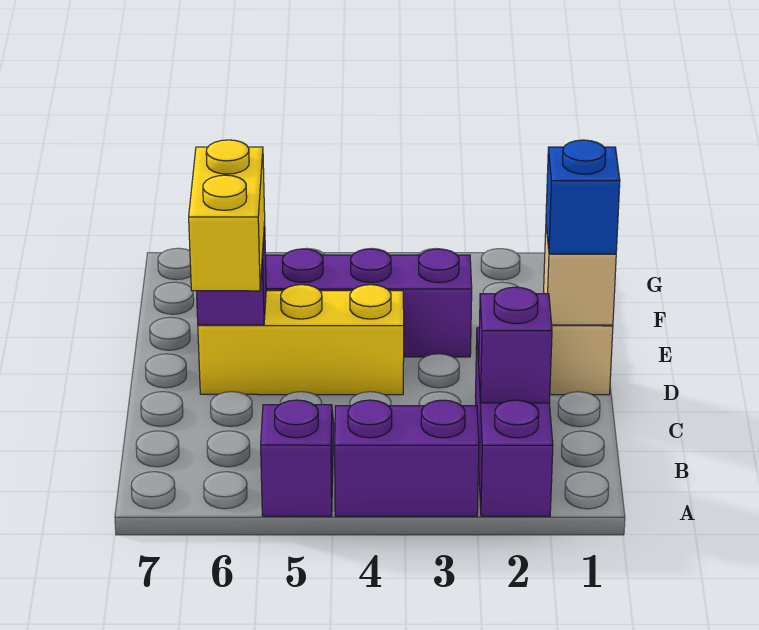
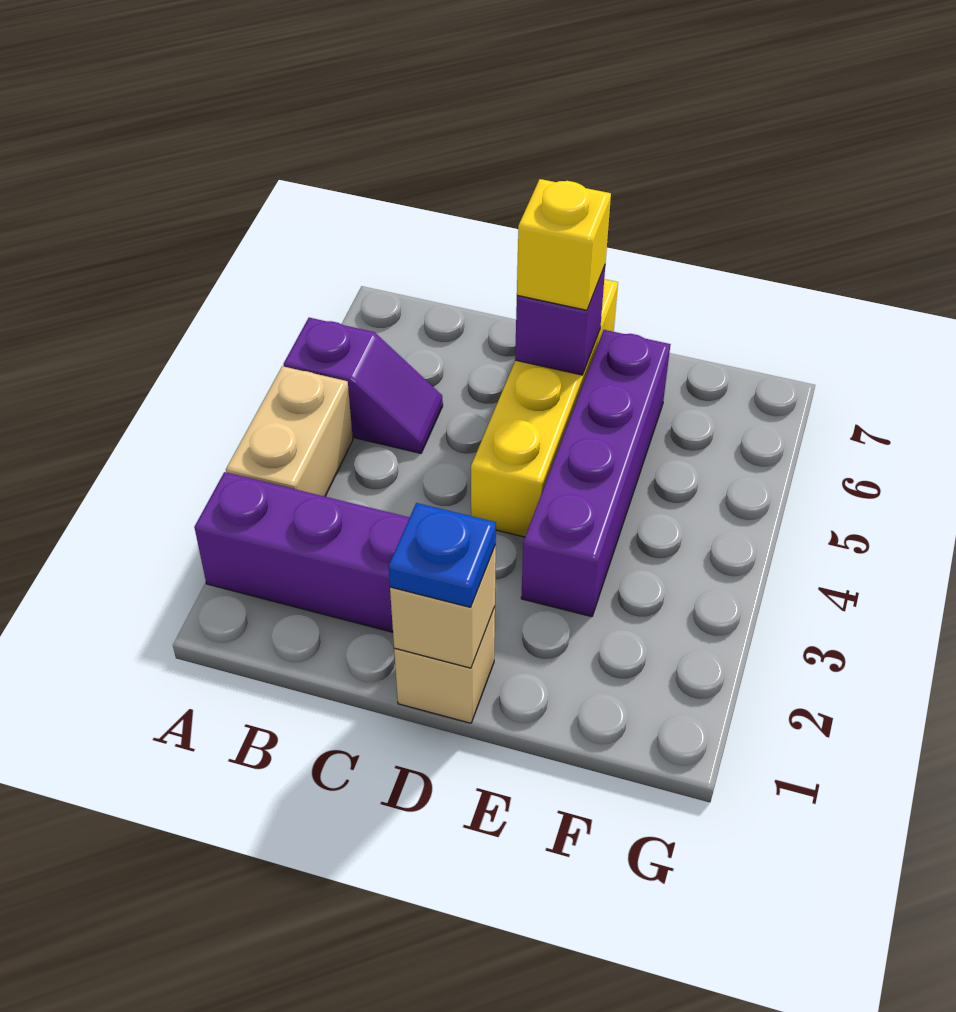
purple brick A3:A4 level 1 -> tan brick A3:A4 level 1
purple brick B2 level 2 -> none
yellow brick C6:D6 level 3 -> yellow brick D6 level 3
blue brick D1 level 3 -> blue plate D1 level 3
yellow brick D4:D6 level 1 -> yellow brick D4:D7 level 1

